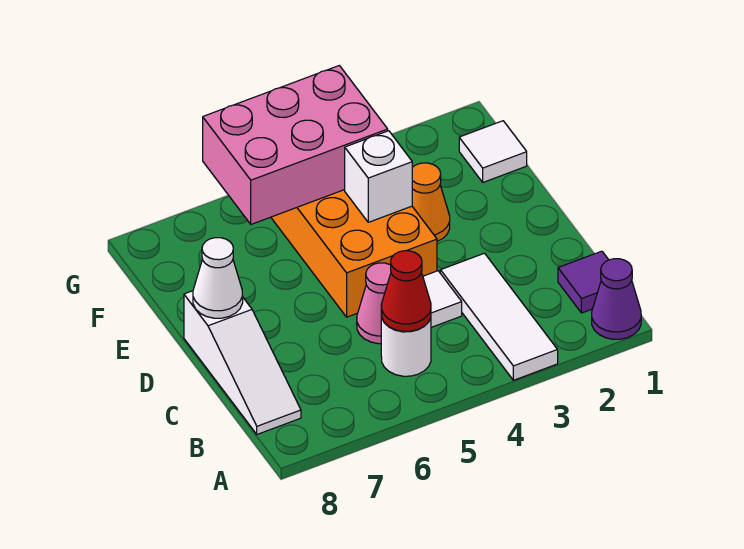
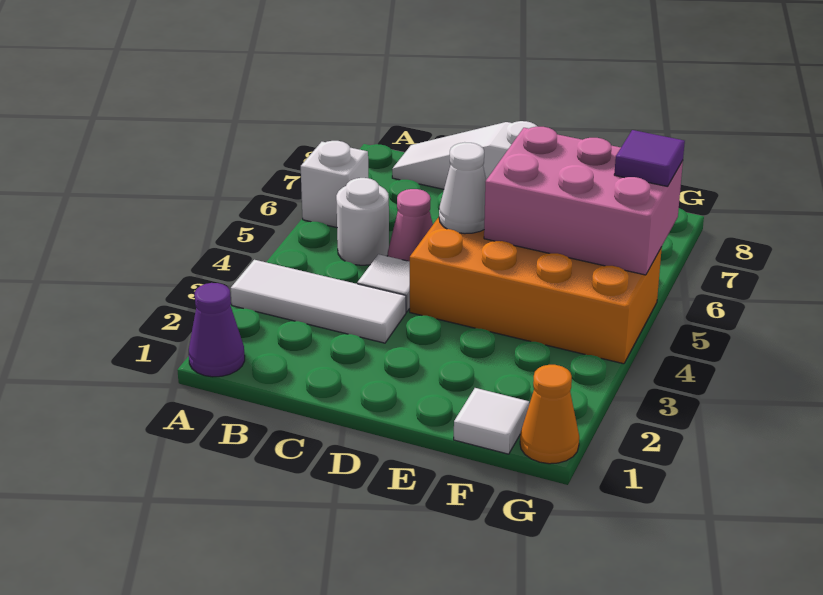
purple tile B1 level 1 -> purple tile G6 level 3
red cone B5 level 2 -> none
white cone D8 level 2 -> white cone D5 level 2
orange cone E3 level 1 -> orange cone G1 level 1
white brick E4 level 2 -> white brick A6 level 1
pink brick F4:G6 level 2 -> pink brick E5:G6 level 2

